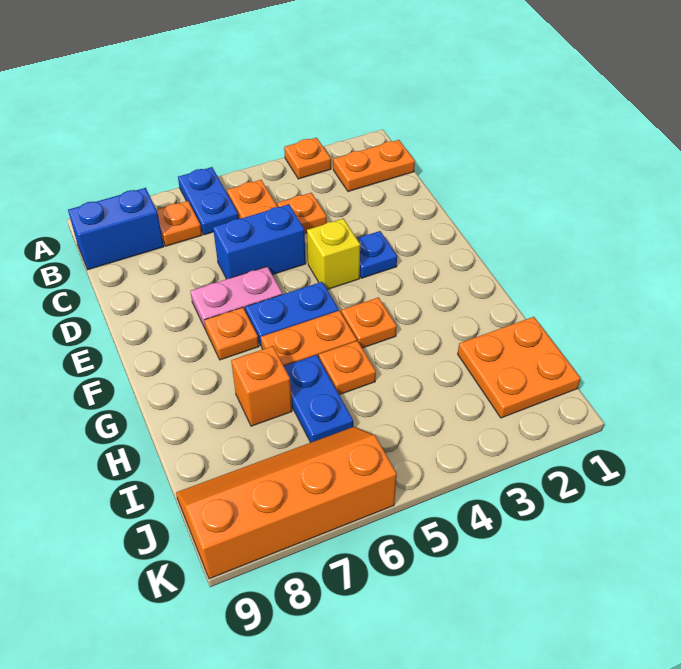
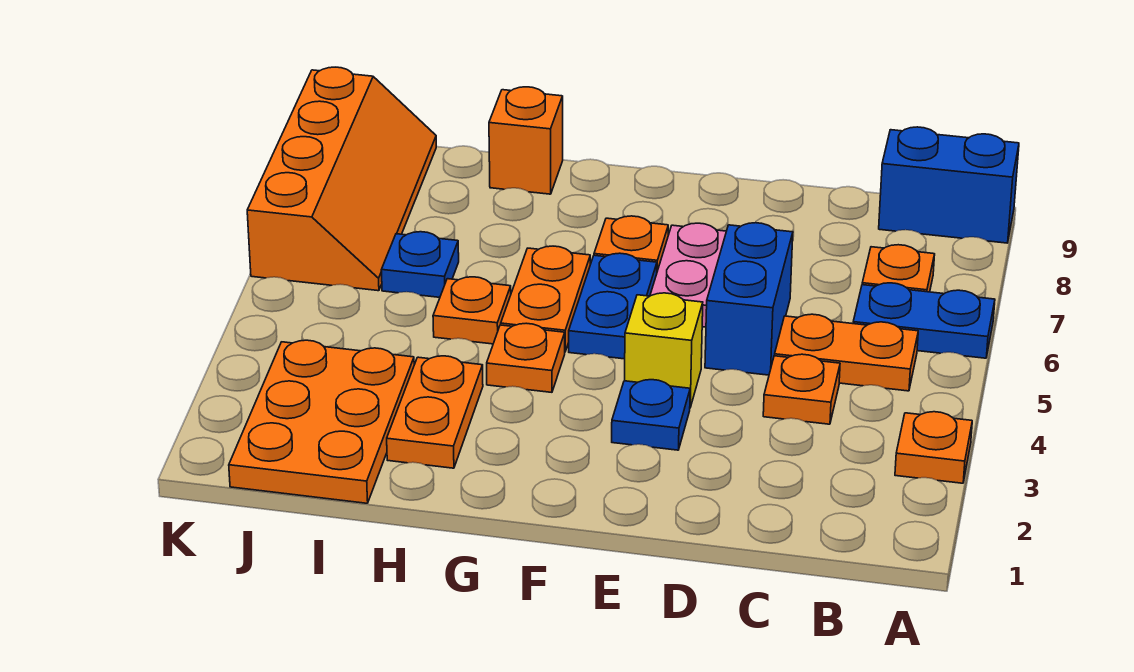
orange plate B1:B2 level 1 -> orange plate H2:H3 level 1
blue brick B8:B9 level 1 -> blue brick A9:B9 level 1
blue plate H6:I6 level 1 -> blue plate I6 level 1
orange brick H7 level 1 -> orange brick H9 level 1
orange plate I1:J2 level 1 -> orange plate I1:J3 level 1

